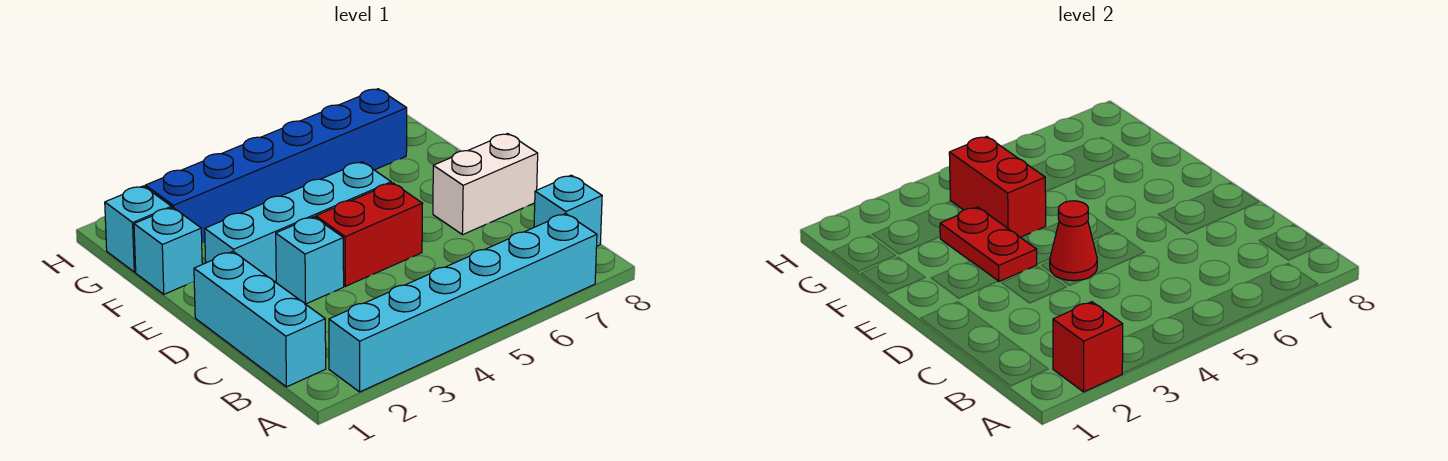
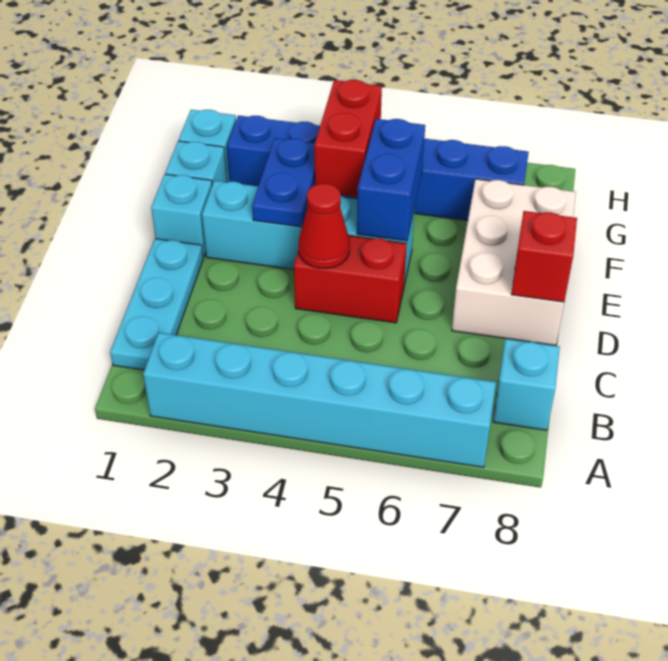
red brick A2 level 2 -> red brick D8 level 2
cyan brick B1:D1 level 1 -> cyan plate B1:D1 level 1
cyan brick D3 level 1 -> cyan brick E1 level 1
white brick D7:D8 level 1 -> white brick D7:F8 level 1
red plate E3:F3 level 2 -> blue plate E3:F3 level 2
none -> blue brick E5:F5 level 2

